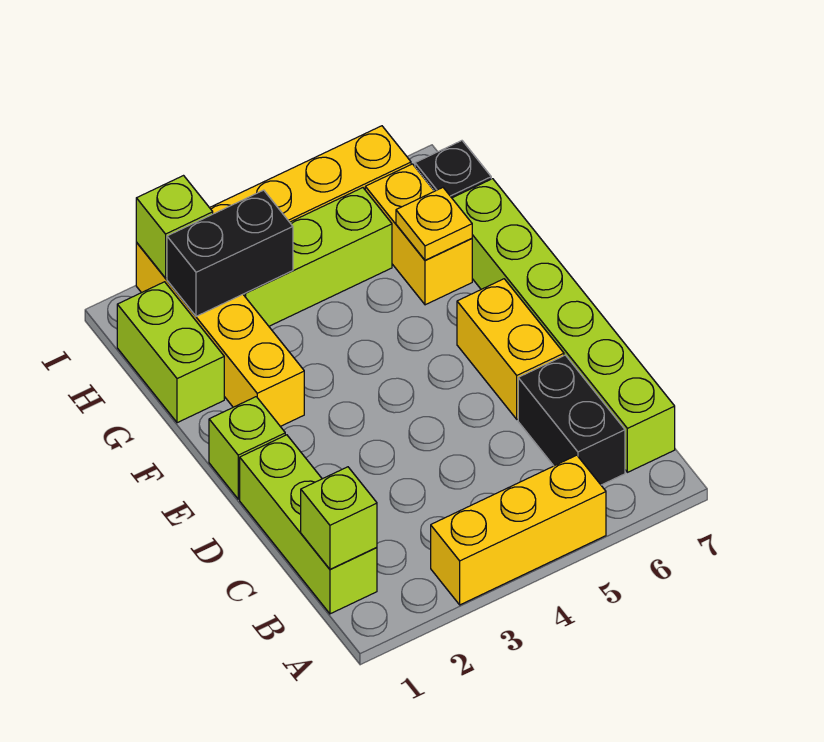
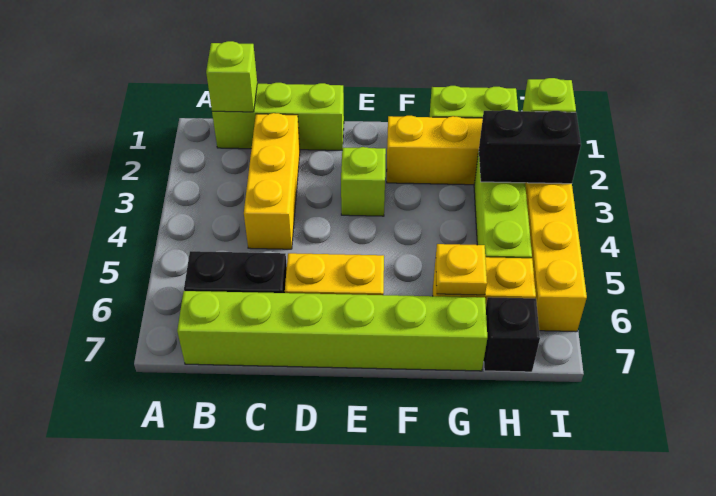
yellow brick A3:A5 level 1 -> yellow brick C2:C4 level 1
lime brick E1 level 1 -> lime brick E3 level 1
black brick H2:H3 level 2 -> black brick H3:I3 level 2

